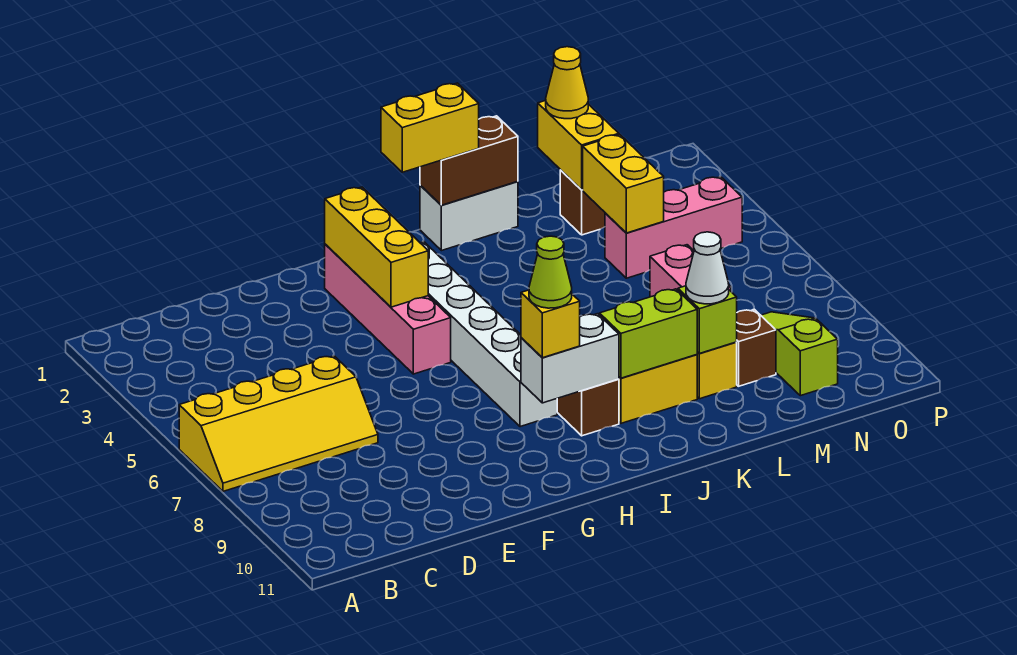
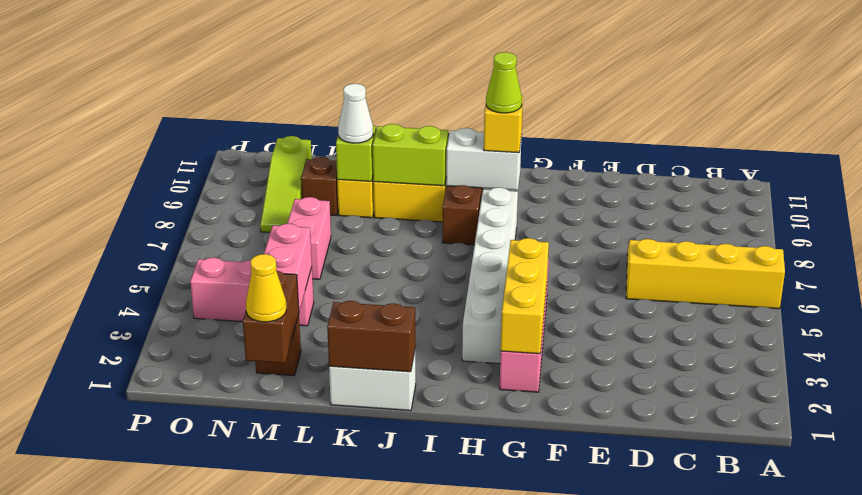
yellow brick I1:J1 level 3 -> none
yellow brick M1:M2 level 2 -> brown brick M1:M2 level 2
yellow brick M3:M4 level 2 -> pink brick M3:M4 level 2

